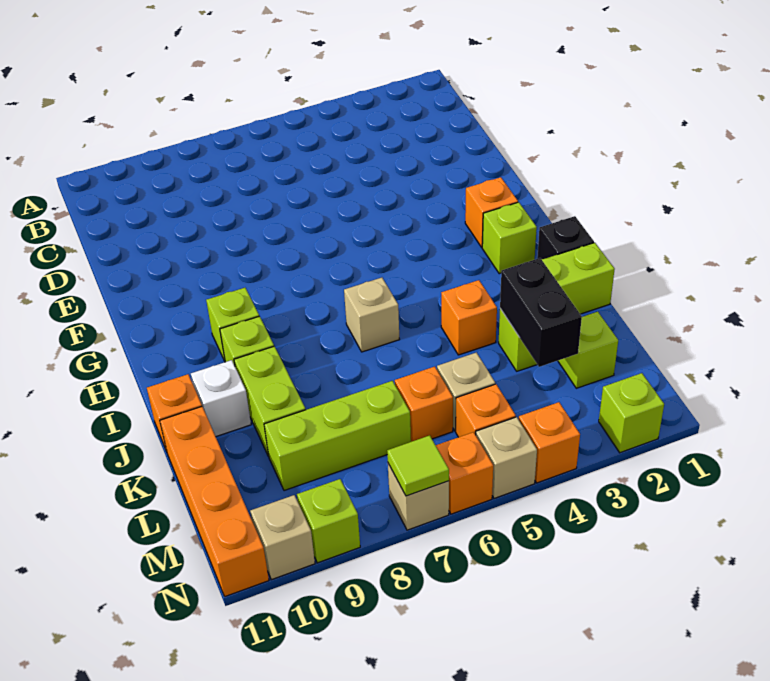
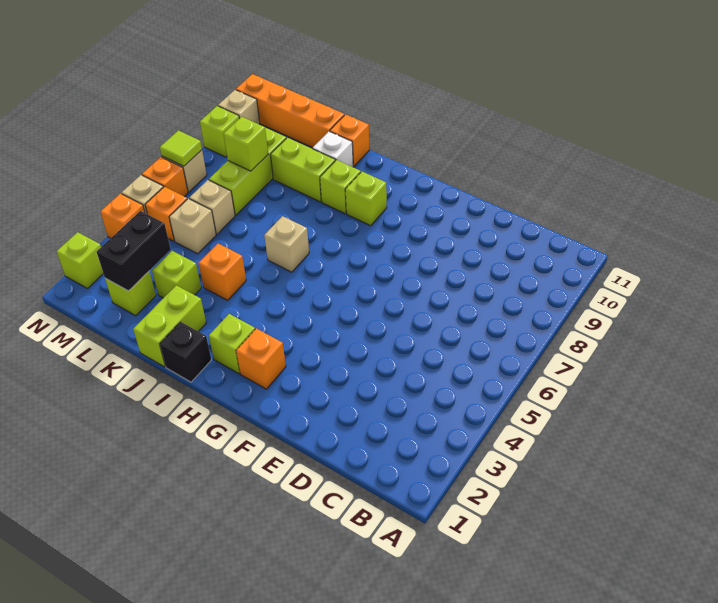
black brick K3:L3 level 2 -> black brick L2:L3 level 2
orange brick L6 level 1 -> tan brick L6 level 1
none -> lime brick L8 level 2

